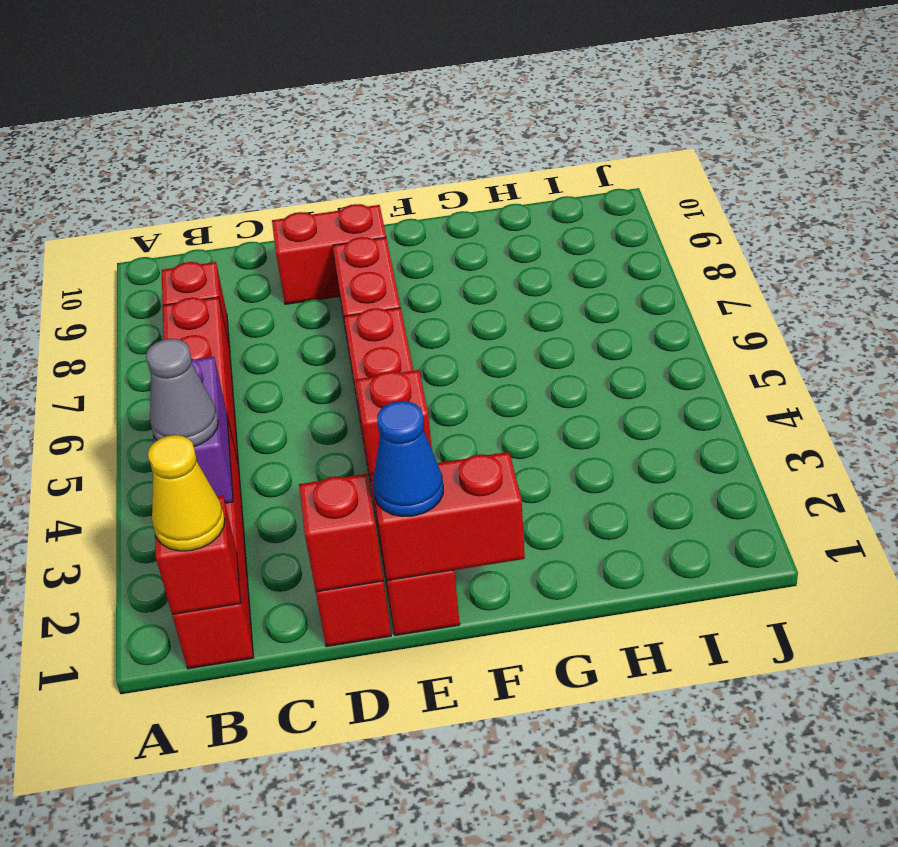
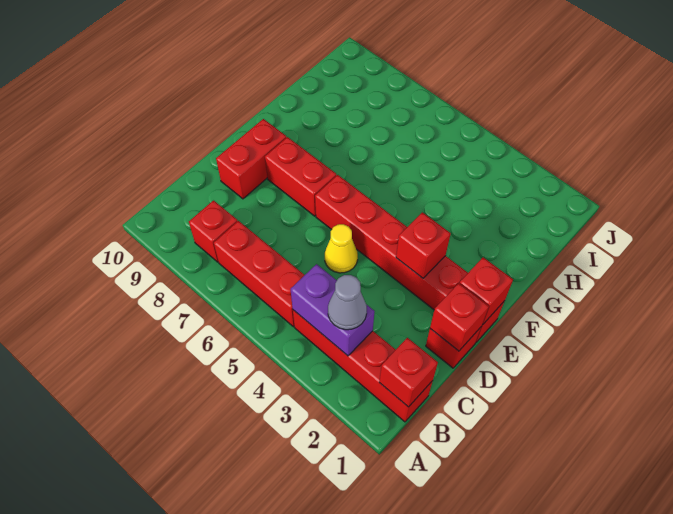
yellow cone B1 level 3 -> yellow cone D5 level 1
red brick E1:F1 level 2 -> red brick E1 level 2
blue cone E1 level 3 -> none

